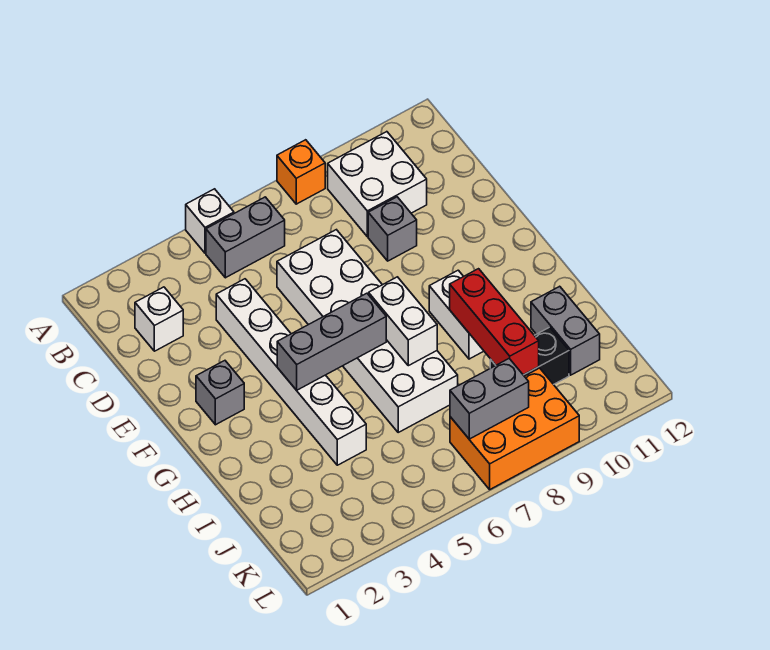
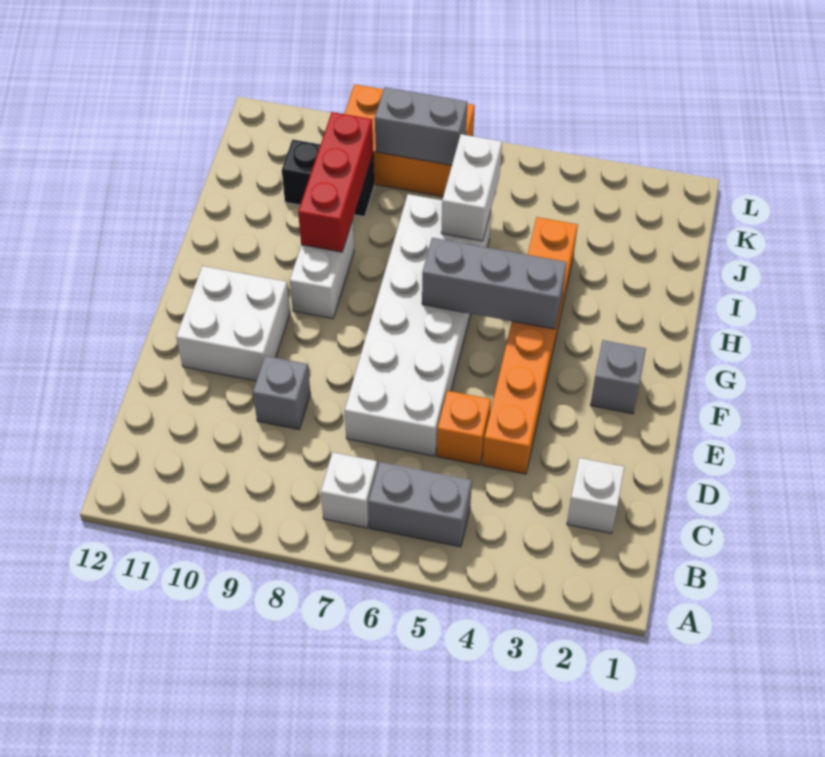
white brick A5 level 1 -> white brick B7 level 1
orange brick A8 level 1 -> orange brick D5 level 1
white brick B9:C10 level 1 -> white brick E10:F11 level 1
white brick D4:I4 level 1 -> orange brick D4:I4 level 1
white brick G7:H7 level 2 -> white brick I6:J6 level 2
grey brick I11:J11 level 1 -> none

